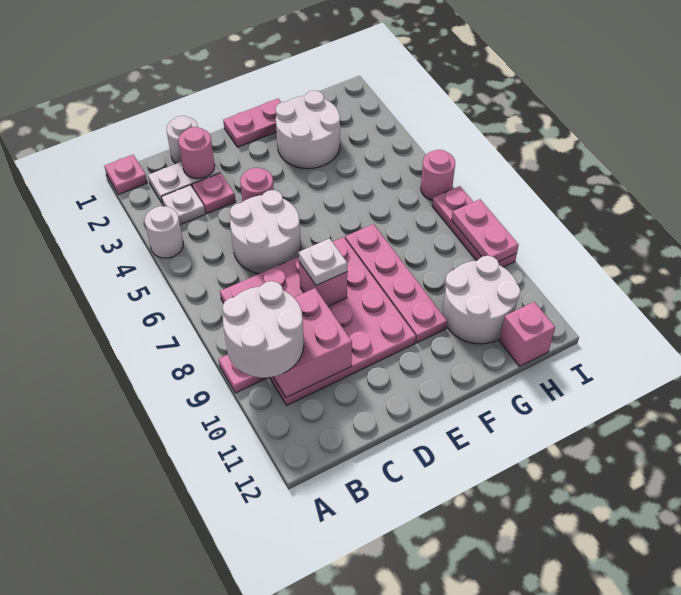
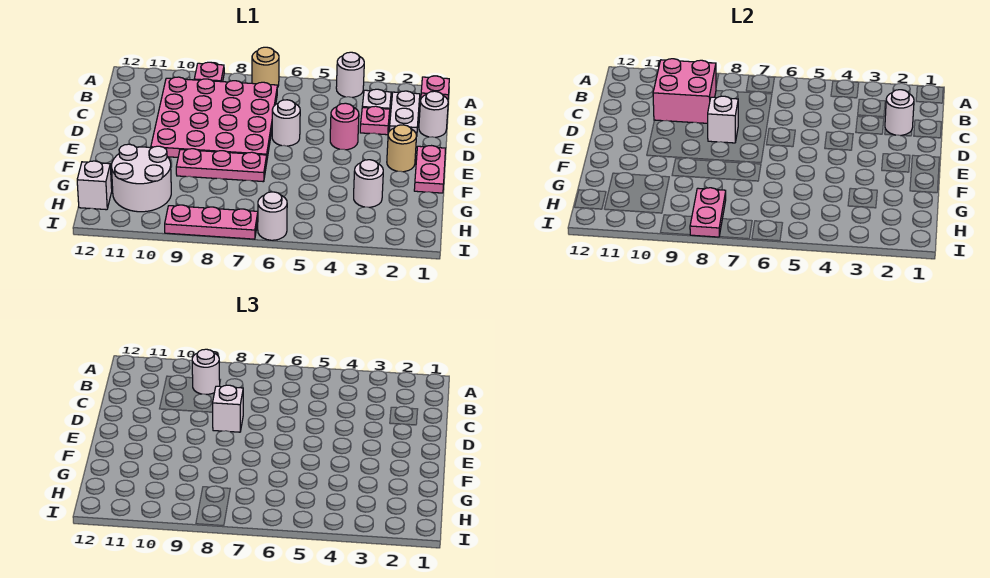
none -> tan round brick A7 level 1
white round brick A9:B10 level 3 -> white round brick B9 level 3
pink round brick C2 level 2 -> white round brick C2 level 2
white round brick C5:D6 level 1 -> white round brick D6 level 1
pink brick D8 level 2 -> white brick D8 level 2
white plate D8 level 3 -> white brick D8 level 3
none -> tan round brick E2 level 1
white round brick F2:G3 level 1 -> white round brick G3 level 1
pink plate F7:F10 level 1 -> pink plate F7:F9 level 1
pink brick H12 level 1 -> white brick H12 level 1
pink round brick I6 level 1 -> white round brick I6 level 1
pink plate I8:I9 level 2 -> pink plate H8:I8 level 2

